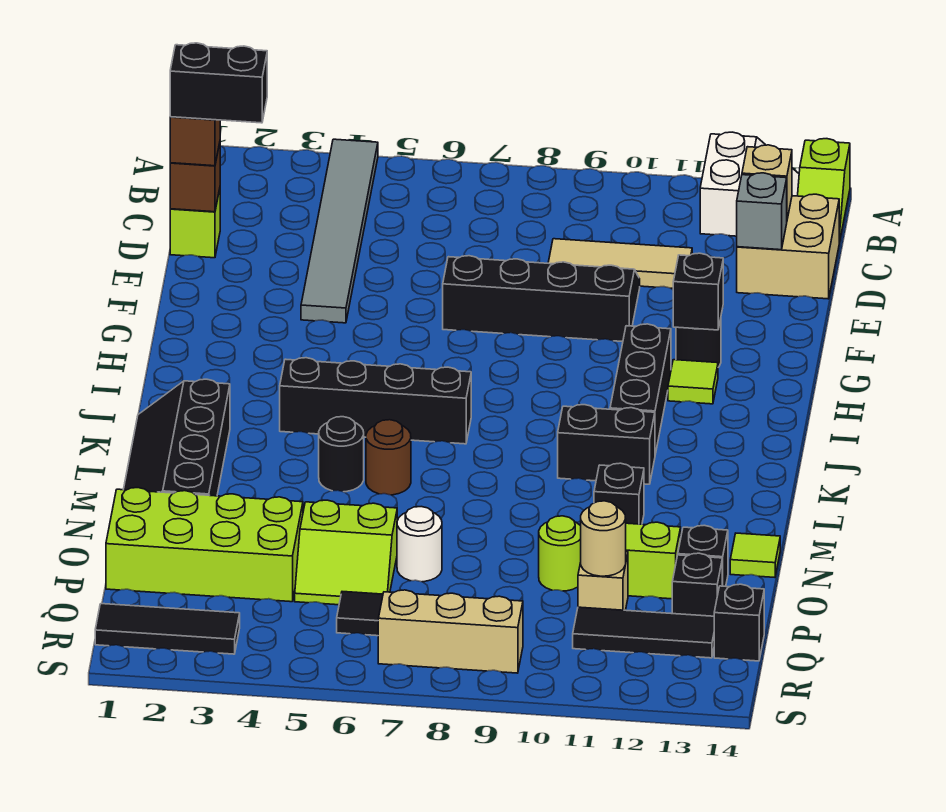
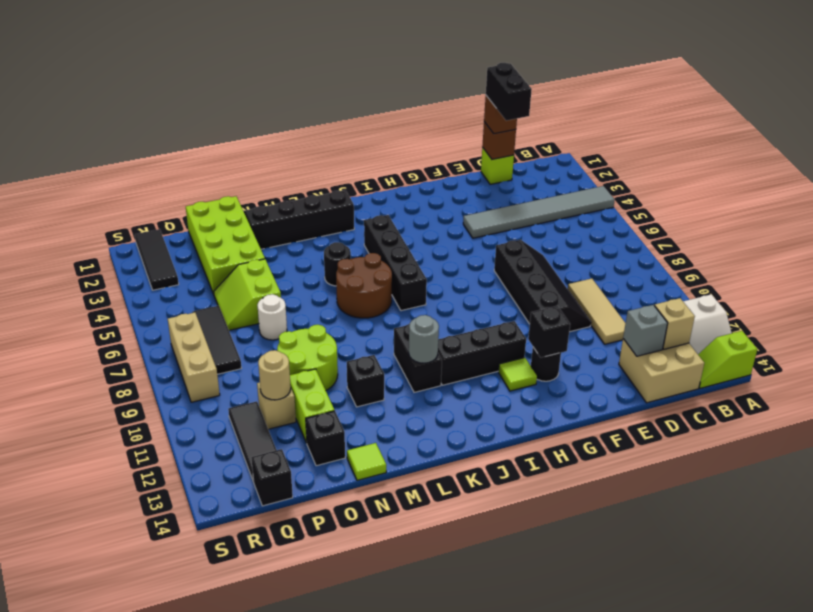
none -> grey round brick K11 level 2
brown round brick L6 level 1 -> brown round brick K6:L7 level 1
lime round brick O10 level 1 -> lime round brick N9:O10 level 1
black brick P13 level 1 -> none

